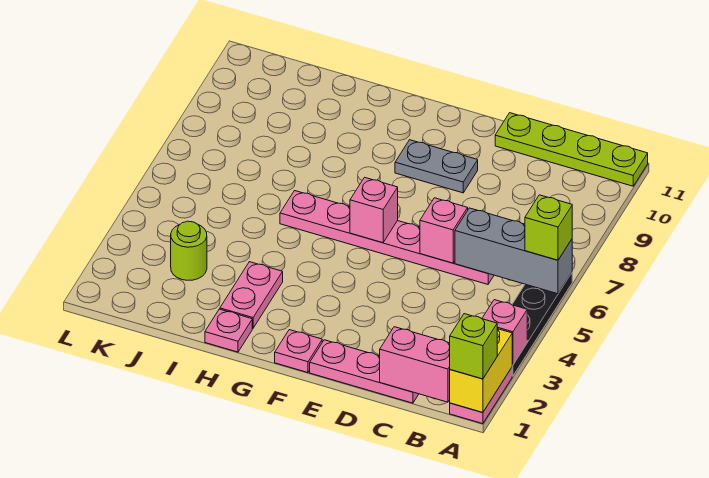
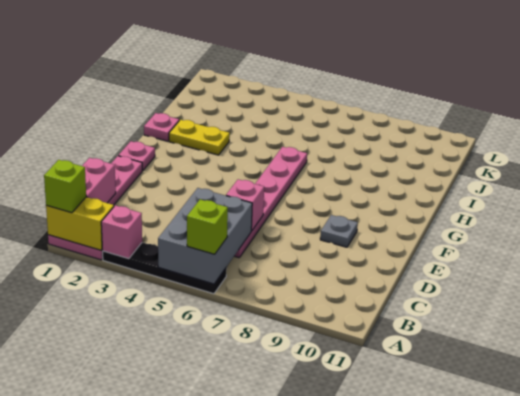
grey brick A6:C6 level 2 -> grey brick A5:C6 level 2
lime plate A11:D11 level 1 -> none
grey plate E9:F9 level 1 -> grey plate E9 level 1
pink brick F6 level 2 -> none
pink plate H2:H3 level 1 -> yellow plate H2:H3 level 1
lime round brick J3 level 1 -> none

